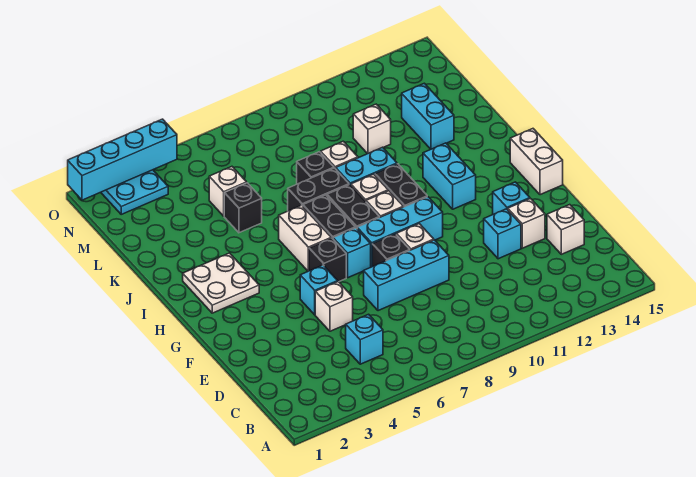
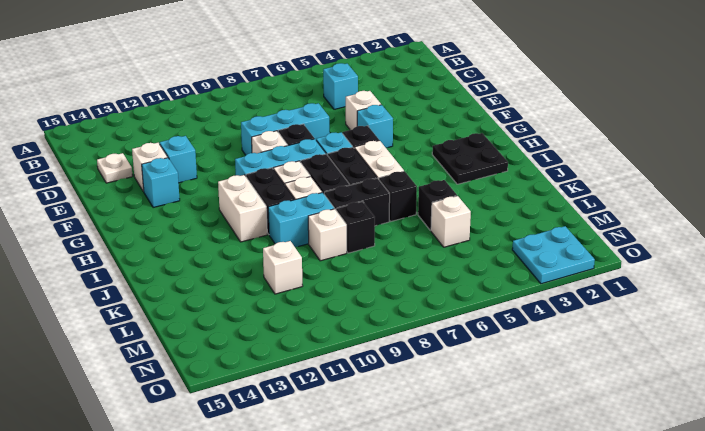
white brick D14 level 1 -> white plate D14 level 1
white brick G15:H15 level 1 -> white brick H11:I11 level 1
white plate H2:I3 level 1 -> black plate H2:I3 level 1
cyan brick H12:I12 level 1 -> none
none -> black brick J6 level 1
cyan brick K13:L13 level 1 -> none
cyan brick O1:O4 level 2 -> none

